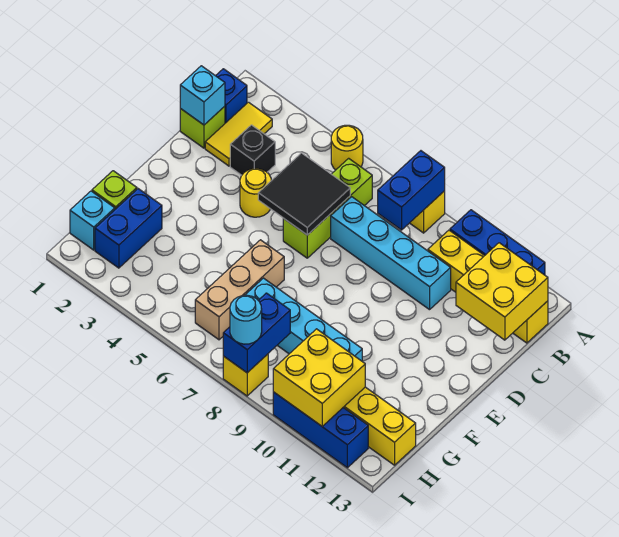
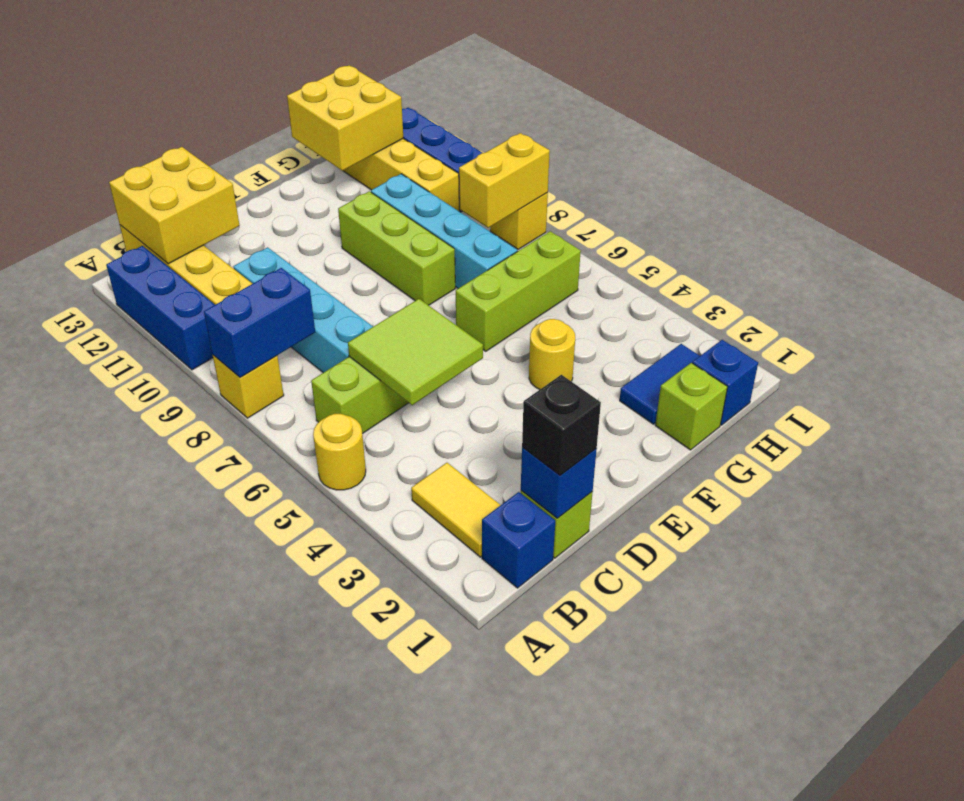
yellow tile B2:C2 level 1 -> yellow tile B2:B3 level 1
cyan brick C1 level 2 -> blue brick C1 level 2
black brick C3 level 1 -> black brick C1 level 3
black tile C5:D6 level 2 -> lime tile C5:D6 level 2
yellow round brick D4 level 1 -> yellow round brick F4 level 1
tan brick F6:H6 level 1 -> lime brick F6:H6 level 1
none -> lime brick F8:F10 level 1
blue brick G2:H2 level 1 -> blue tile G2:H2 level 1
cyan brick H1 level 1 -> blue brick H1 level 1
blue brick H8:I8 level 2 -> yellow brick H8:I8 level 2
yellow brick H10:I11 level 2 -> yellow brick G12:H13 level 2
cyan round brick I8 level 3 -> none

